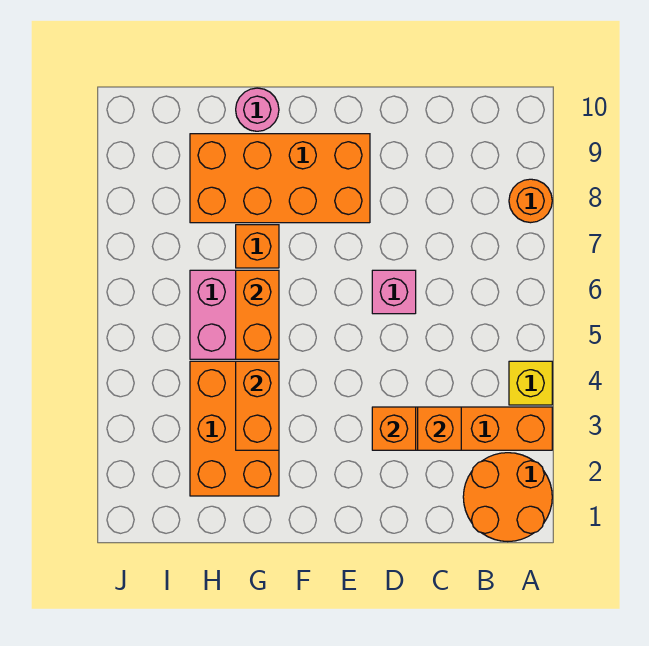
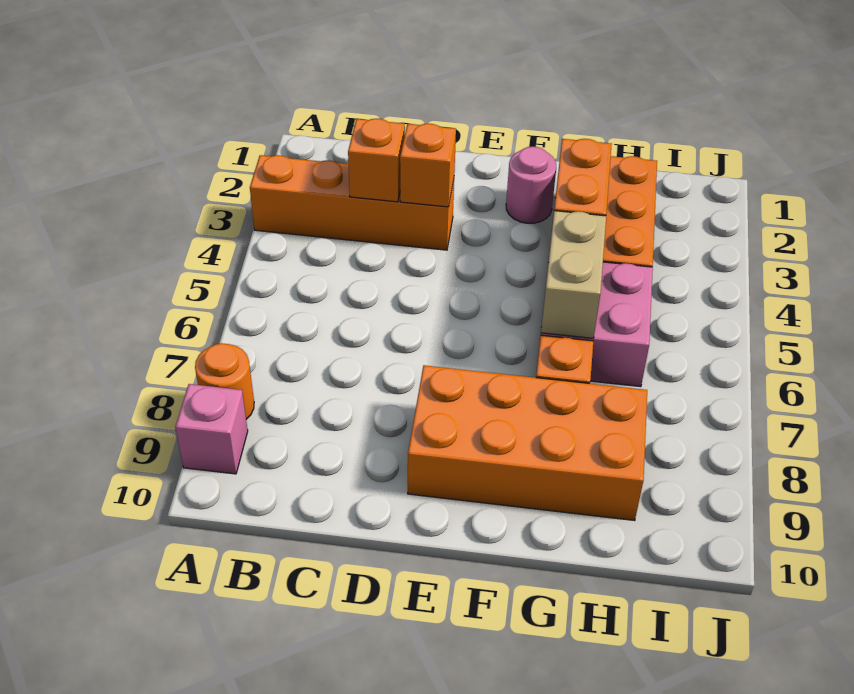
orange round brick A1:B2 level 1 -> none
yellow brick A4 level 1 -> none
pink brick D6 level 1 -> pink brick A9 level 1
orange brick G5:G6 level 2 -> tan brick G5:G6 level 2
pink round brick G10 level 1 -> pink round brick F2 level 1

